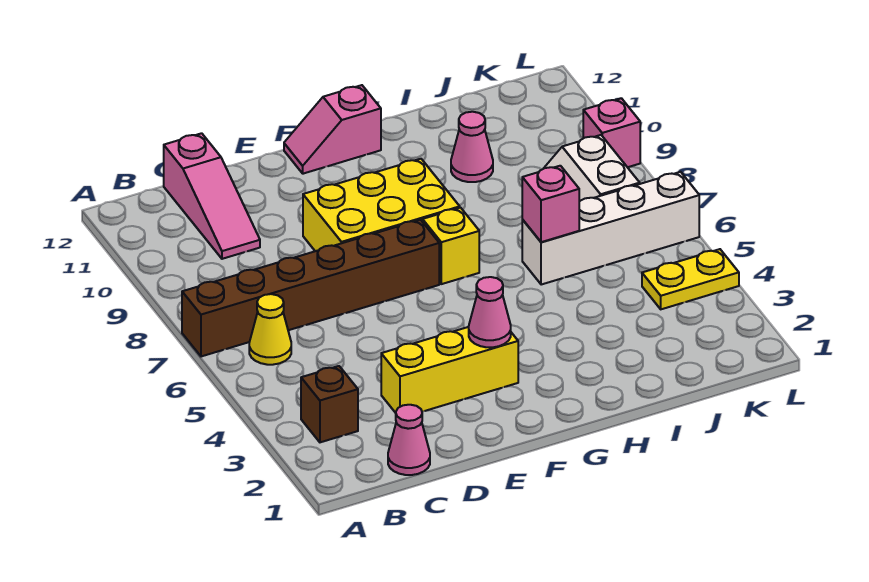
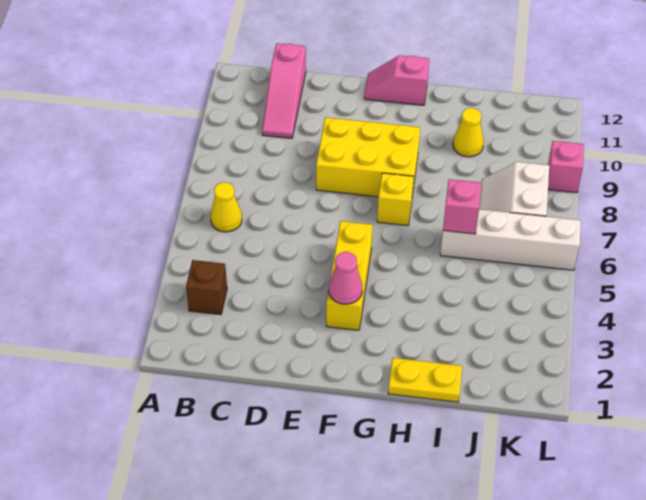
brown brick A7:F7 level 1 -> none
pink cone C1 level 1 -> none
yellow brick D3:F3 level 1 -> yellow brick F3:F5 level 1
pink cone I10 level 1 -> yellow cone I10 level 1
yellow plate K4:L4 level 1 -> yellow plate H1:I1 level 1

